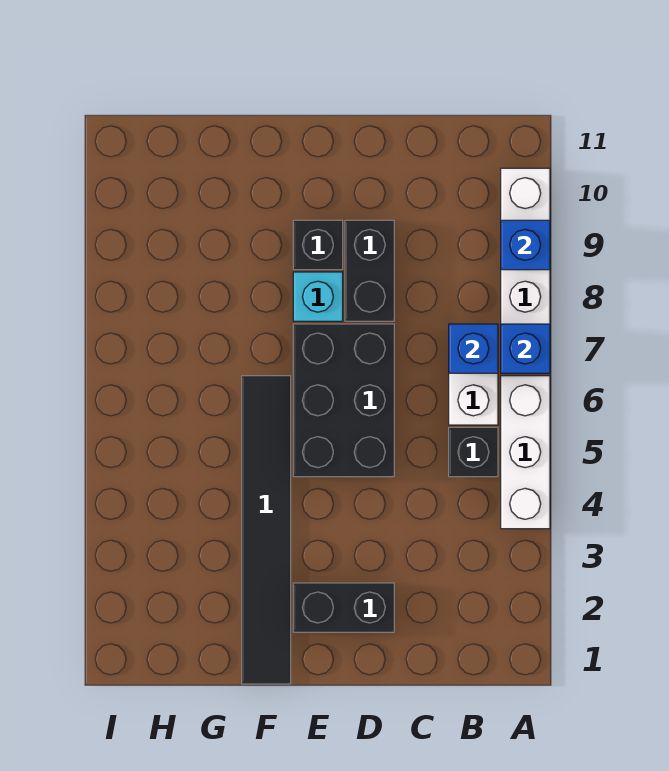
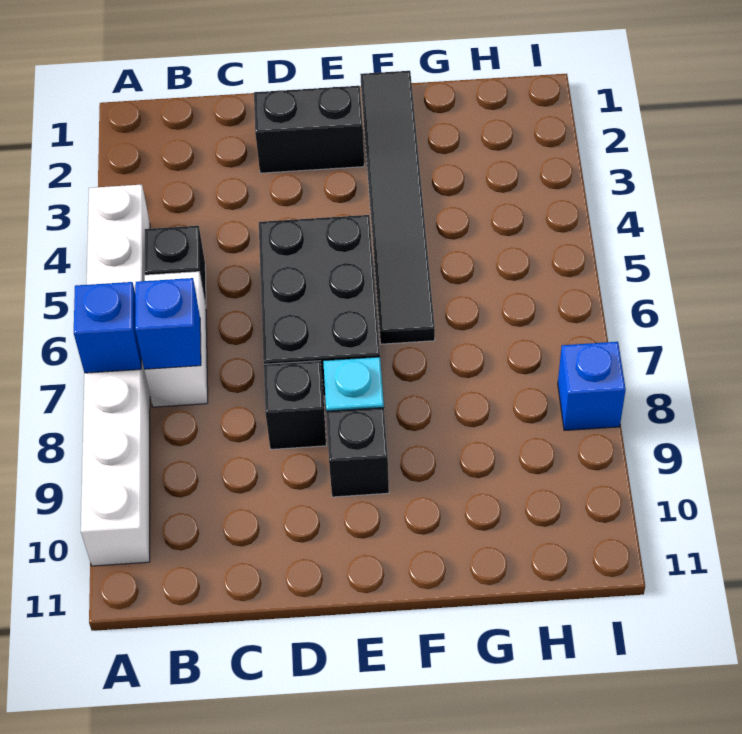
blue brick A9 level 2 -> blue brick I8 level 1
black brick D8:D9 level 1 -> black brick D8 level 1

